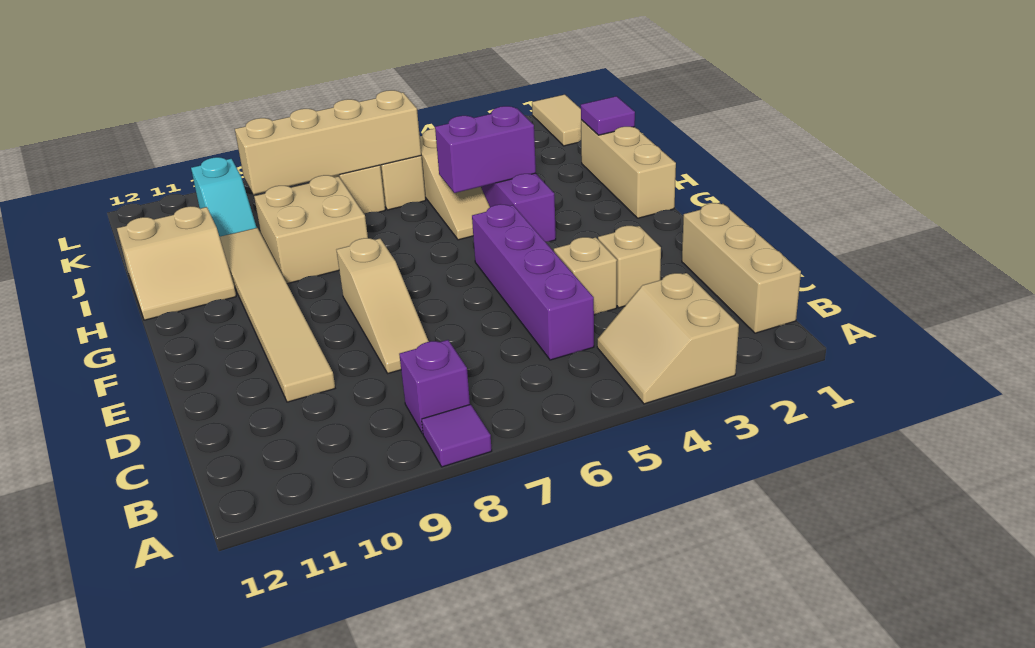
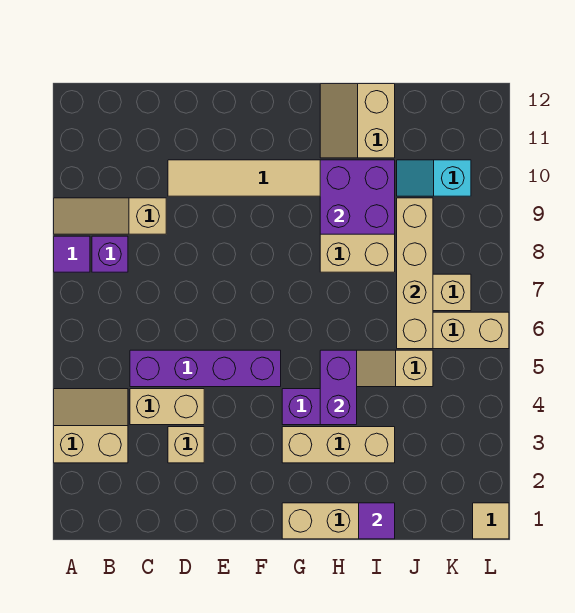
tan brick B1:D1 level 1 -> tan brick G3:I3 level 1
tan brick D4 level 1 -> tan brick C4:D4 level 1
tan slope D8:F8 level 1 top F -> tan slope A9:C9 level 1 top C
none -> purple brick H9:I10 level 2
tan tile K1:L1 level 1 -> tan tile L1 level 1

